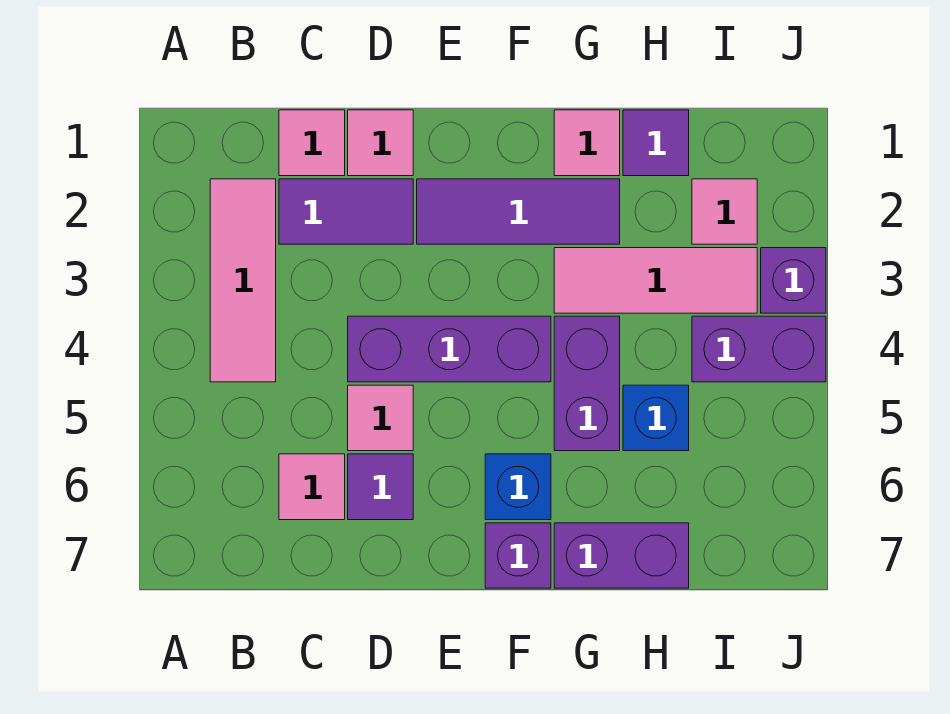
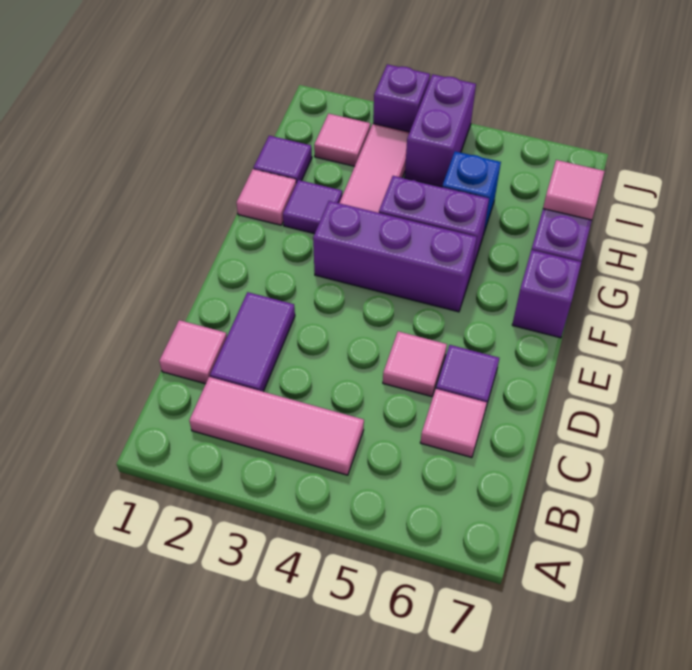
pink tile D1 level 1 -> pink tile H7 level 2
purple brick D4:F4 level 1 -> purple brick F3:F5 level 1
purple tile E2:G2 level 1 -> purple tile G2 level 1
blue brick F6 level 1 -> none

